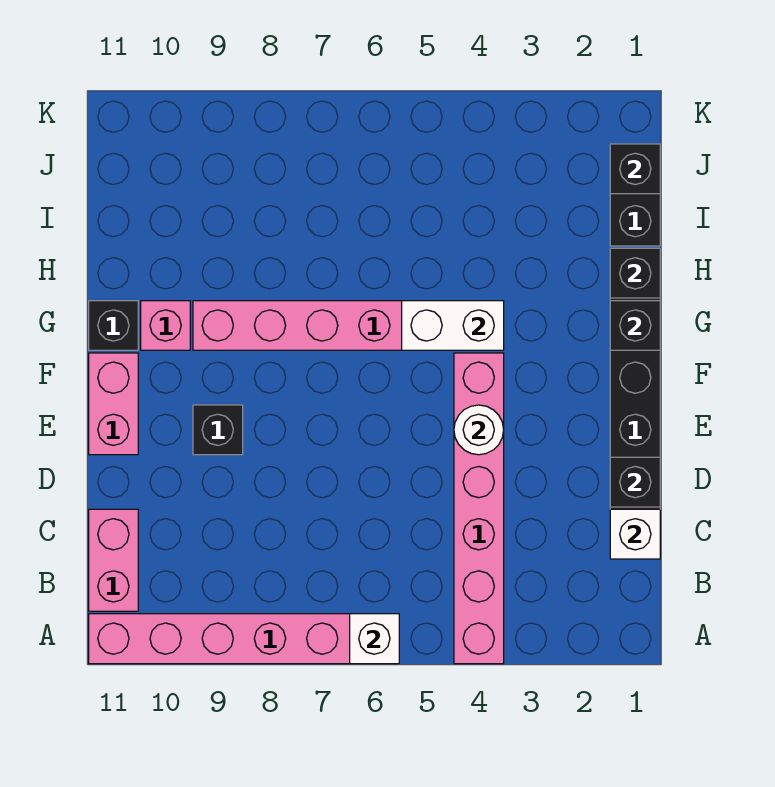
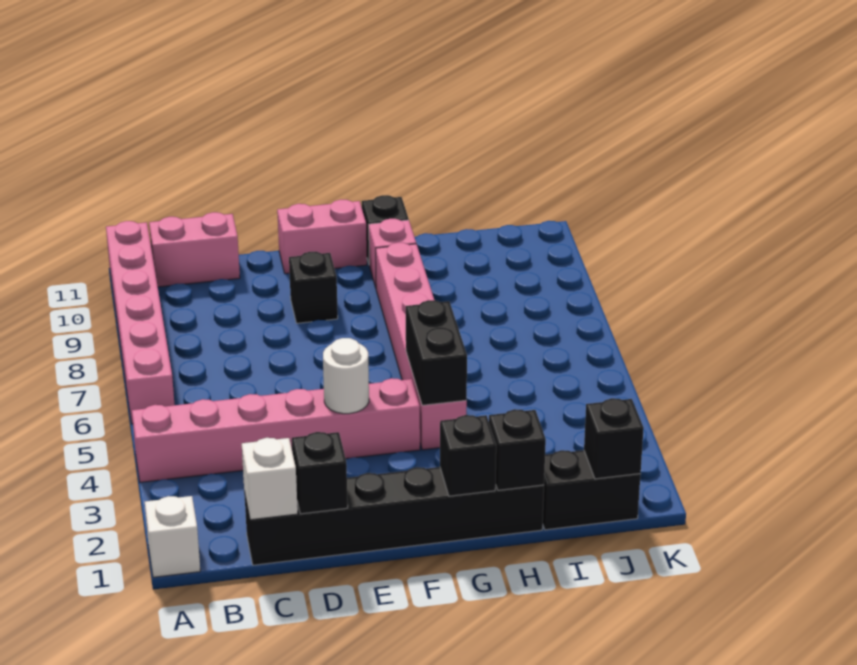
white brick A6 level 2 -> white brick A1 level 1
white brick G4:G5 level 2 -> black brick G4:G5 level 2

